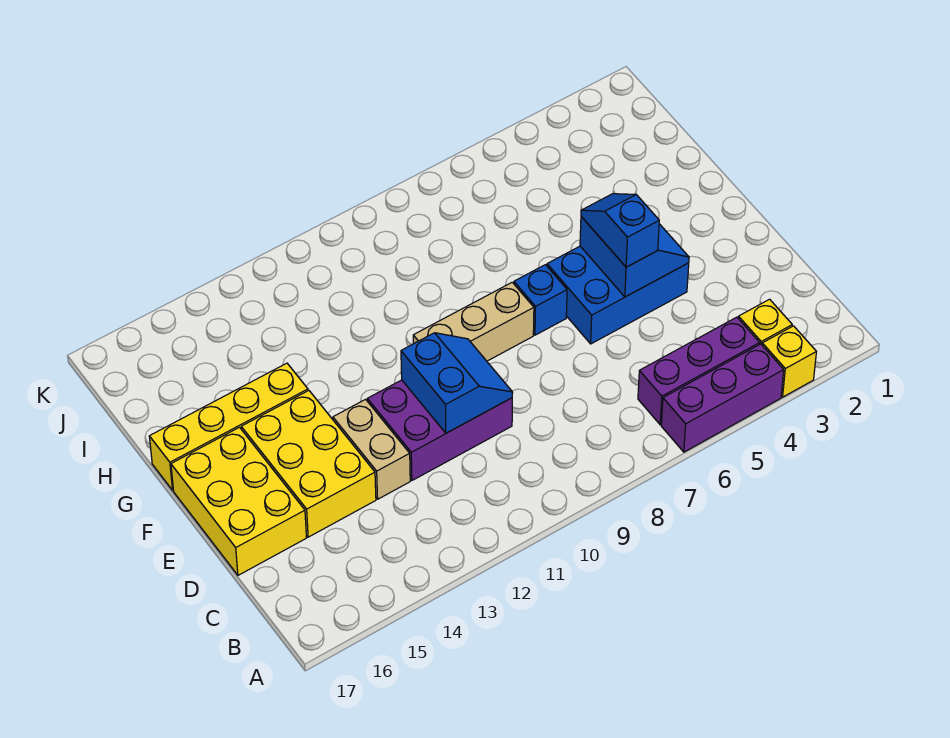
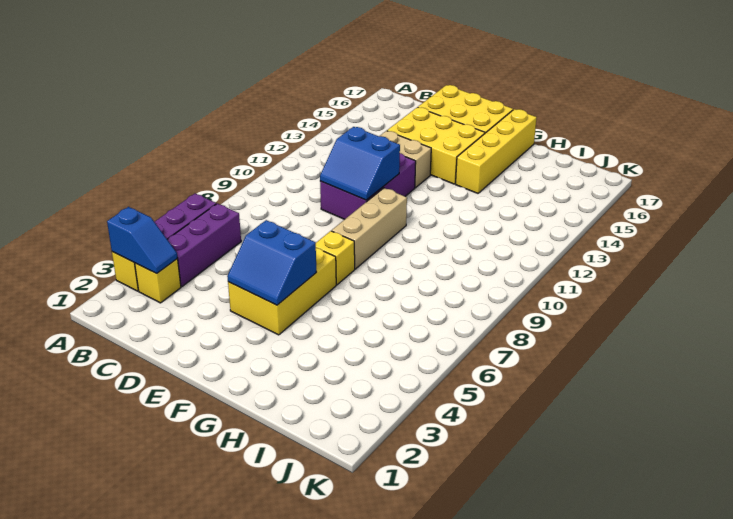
blue brick E4:F6 level 1 -> yellow brick E4:F6 level 1
blue slope E5:F5 level 3 top E -> blue slope A3:B3 level 2 top A
blue brick F7 level 1 -> yellow brick F7 level 1

